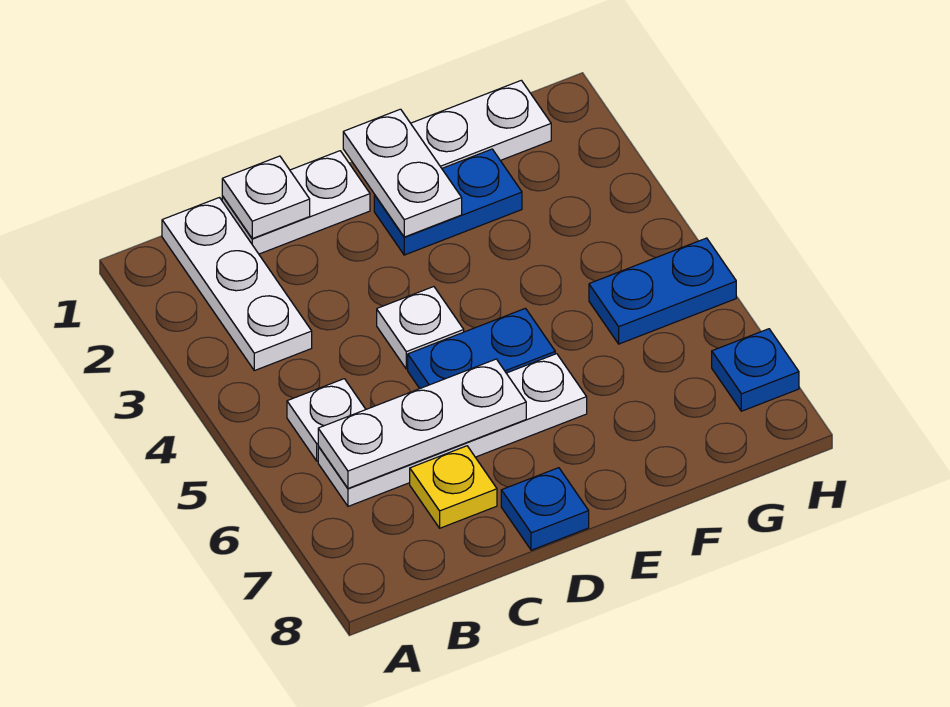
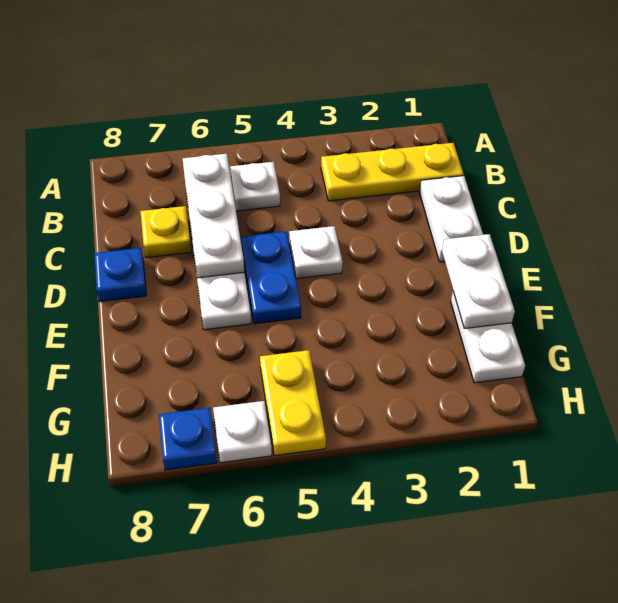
white plate B1:B3 level 1 -> yellow plate B1:B3 level 1
white plate C1 level 2 -> white plate H6 level 1
white plate E1:E2 level 2 -> white plate E1:F1 level 2
blue plate E2:F2 level 1 -> none
blue plate G5:H5 level 1 -> yellow plate G5:H5 level 1

